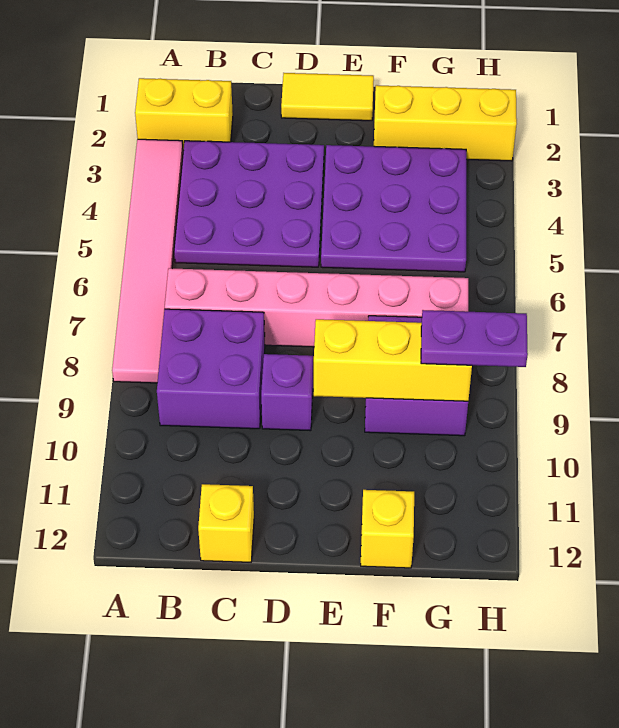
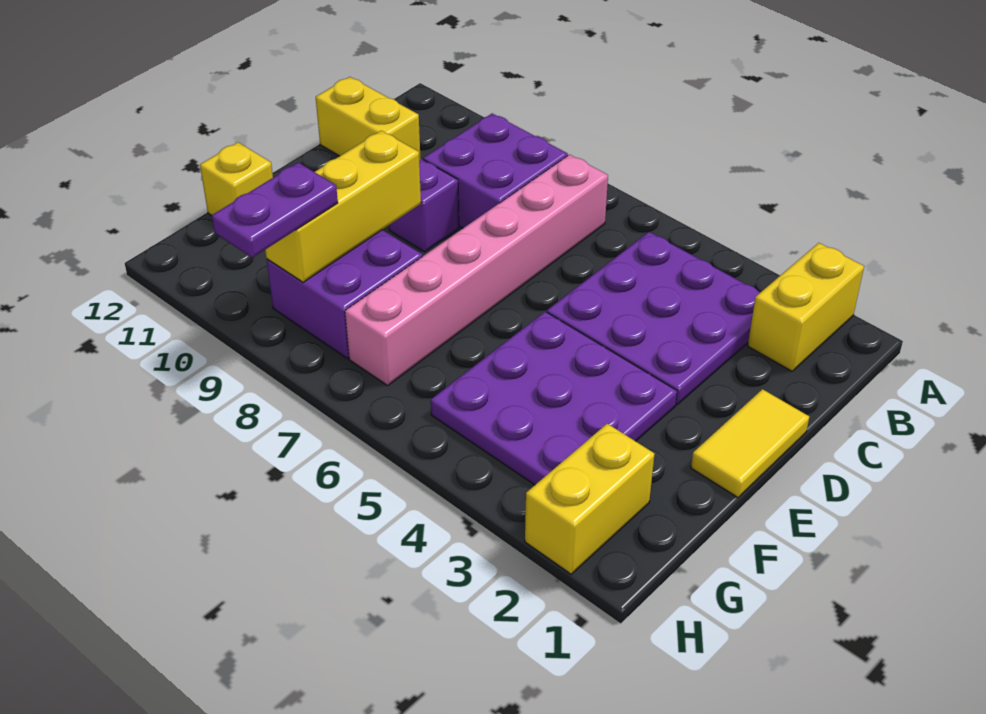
pink tile A3:A8 level 1 -> none
yellow brick C12 level 1 -> yellow brick C11:C12 level 1
yellow brick F2:H2 level 1 -> yellow brick G2:H2 level 1

